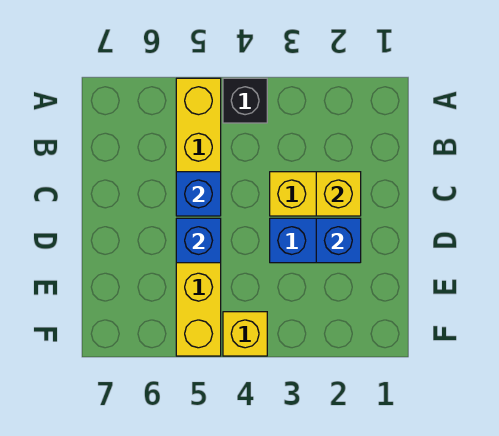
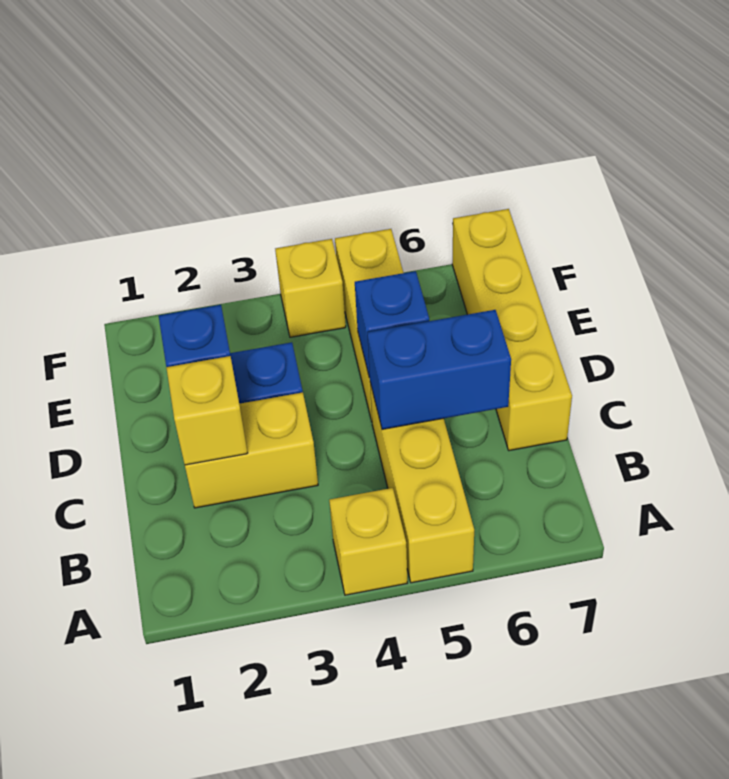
black brick A4 level 1 -> yellow brick A4 level 1
blue brick C5 level 2 -> blue brick C5:C6 level 2
none -> yellow brick C7:F7 level 1

